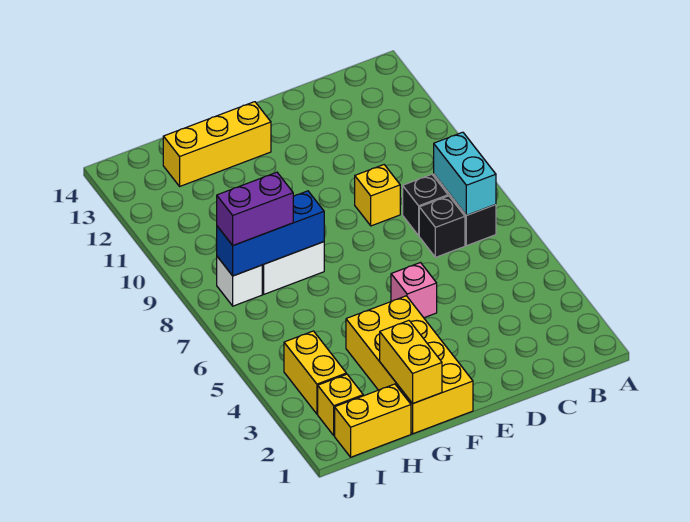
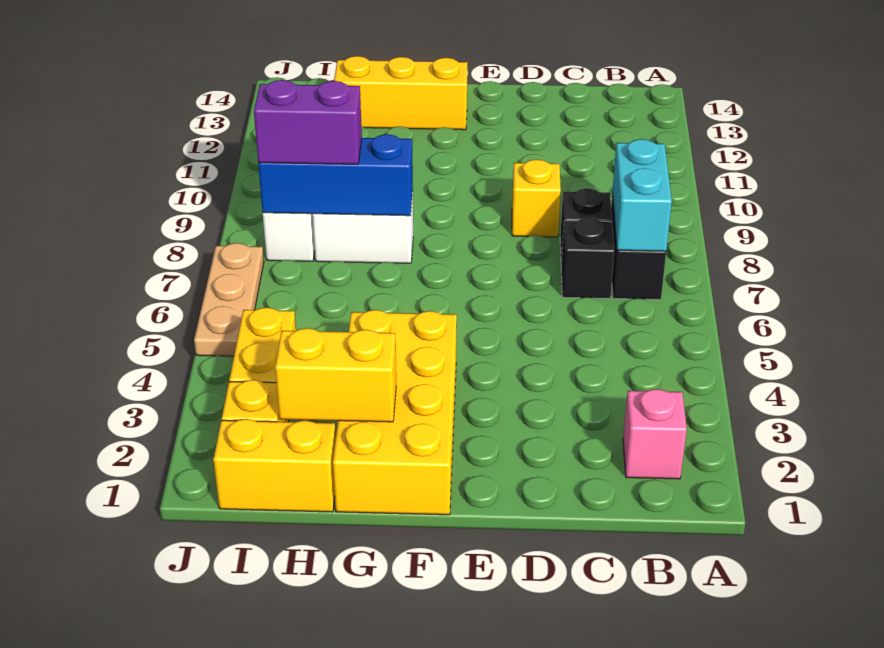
pink brick E5 level 1 -> pink brick B2 level 1
yellow brick G1:G2 level 2 -> yellow brick G2:H2 level 2
none -> tan plate J5:J7 level 1

